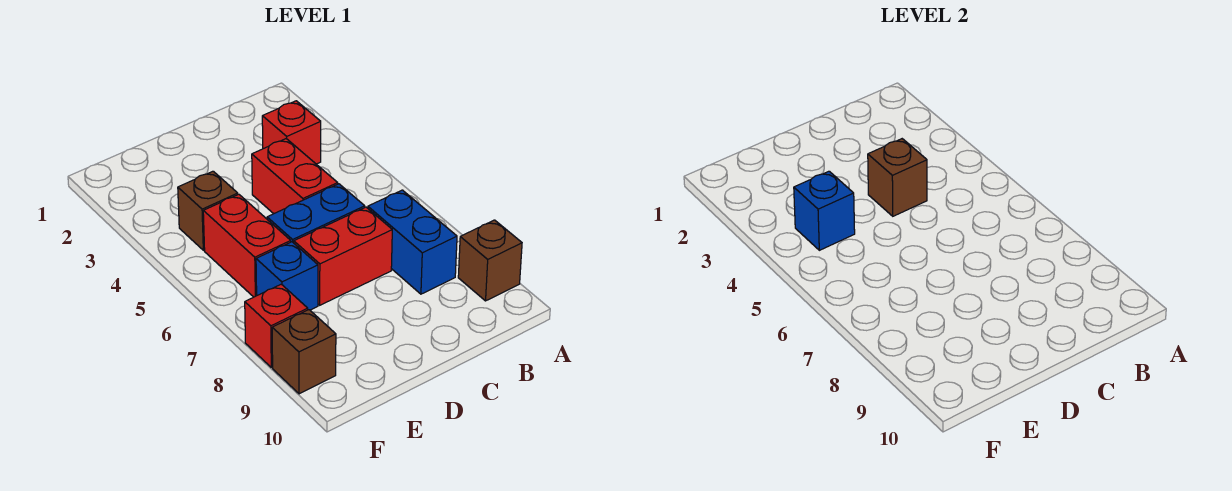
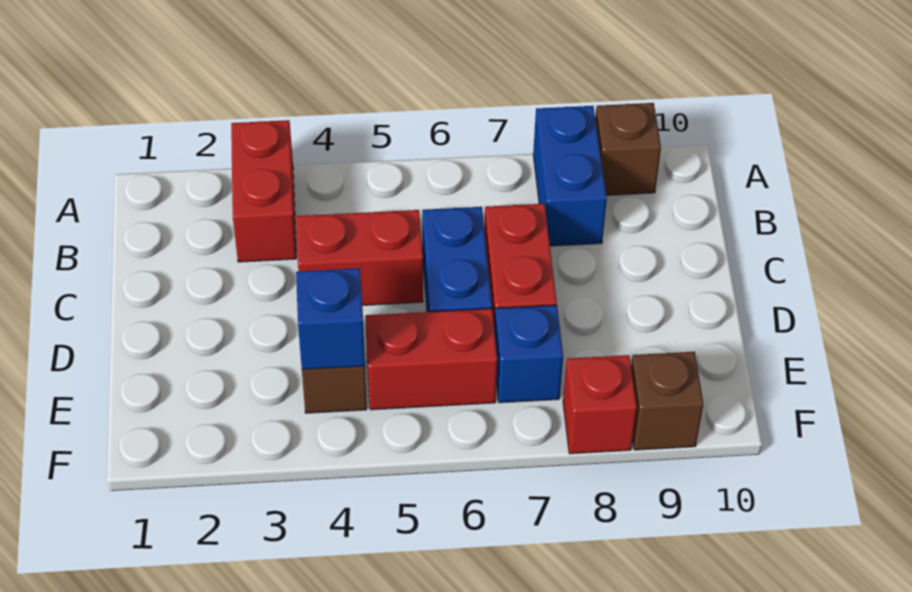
red brick B3 level 1 -> red brick A3:B3 level 1
blue brick B7:B8 level 1 -> blue brick A8:B8 level 1
brown brick C4 level 2 -> none

